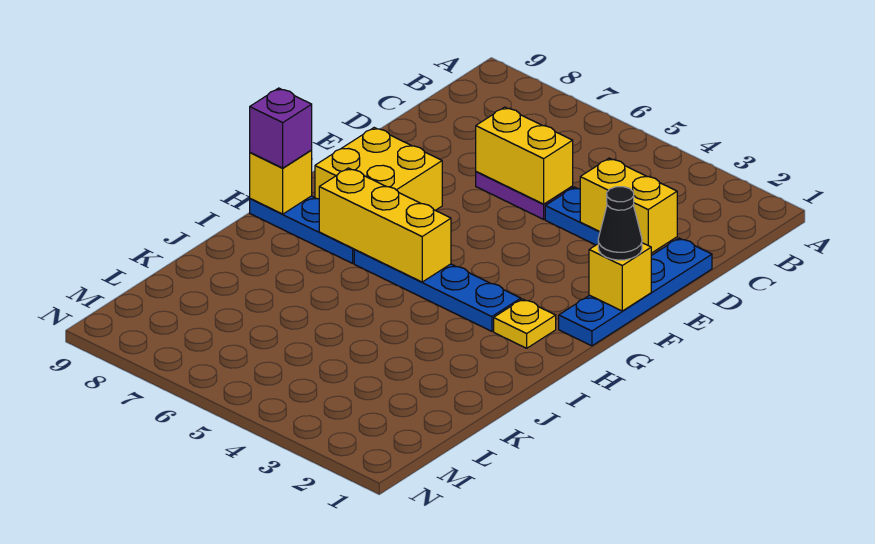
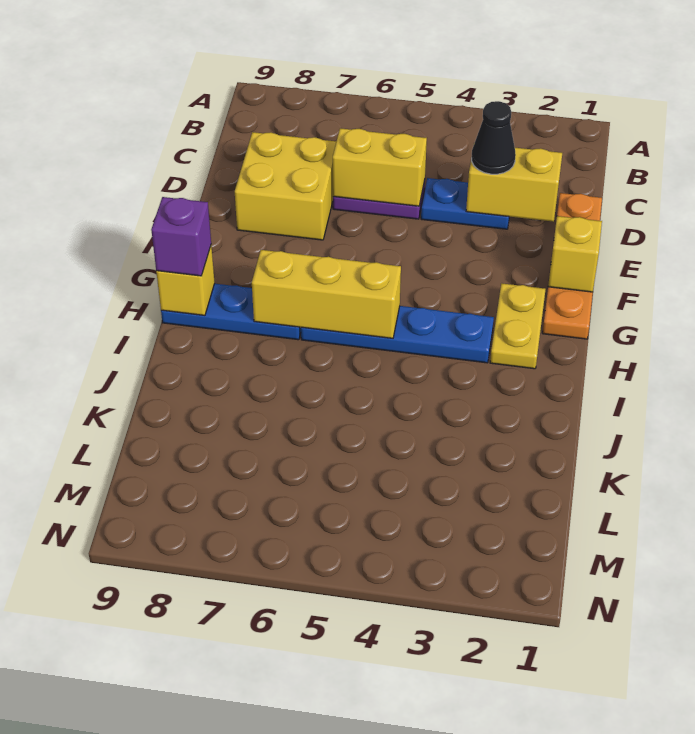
blue plate D1:G1 level 1 -> orange plate D1:G1 level 1
black cone F1 level 3 -> black cone D3 level 3
yellow brick F7:G8 level 1 -> yellow brick D7:E8 level 1
yellow plate H2 level 1 -> yellow plate G2:H2 level 1

